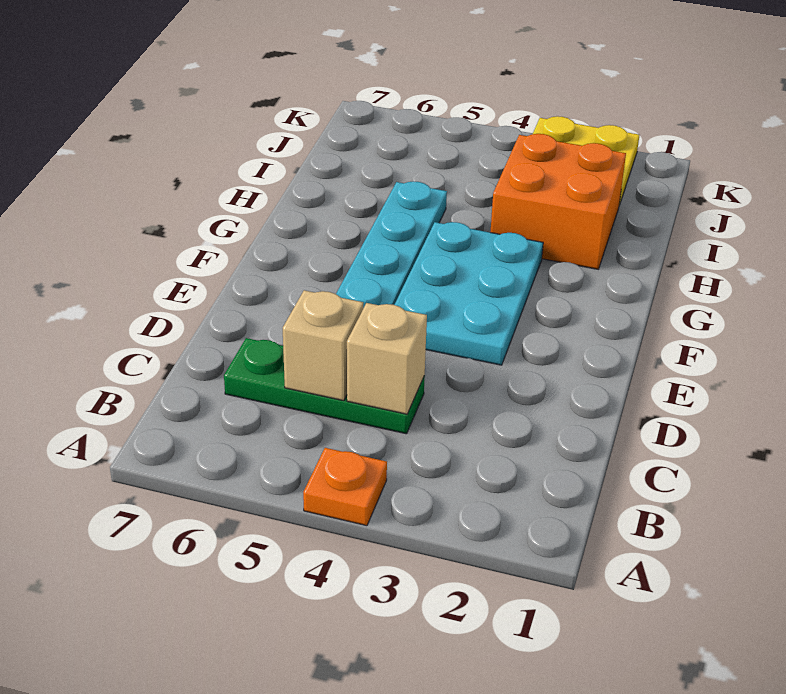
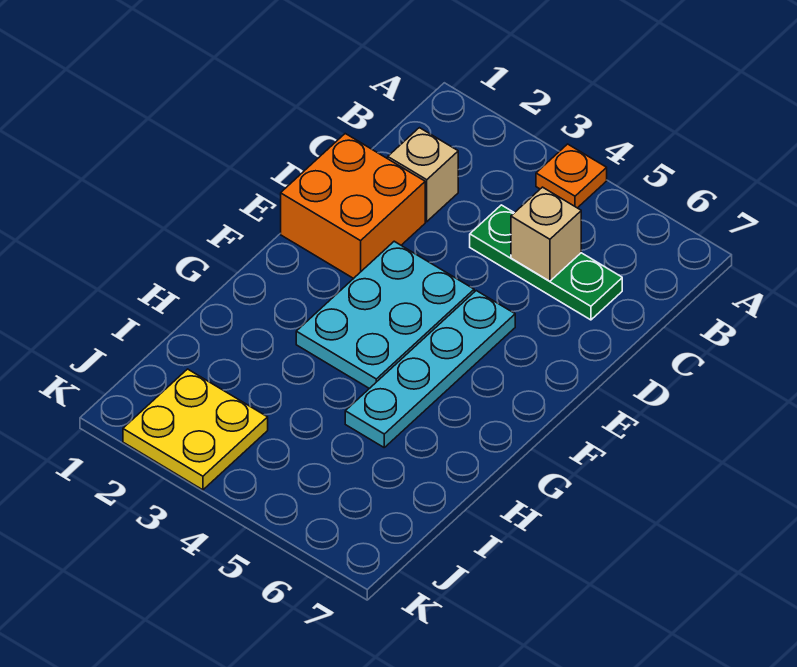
tan brick C4 level 2 -> tan brick C2 level 1
orange brick H2:I3 level 1 -> orange brick D1:E2 level 1

